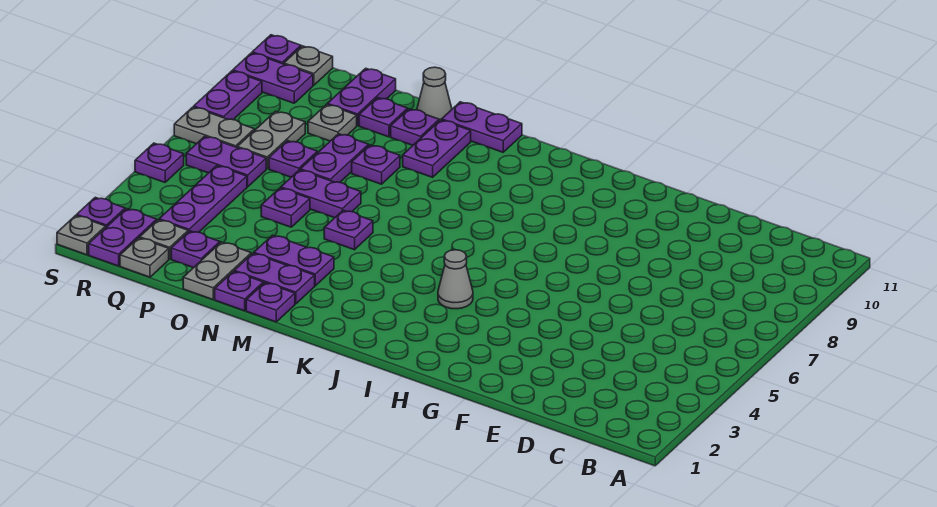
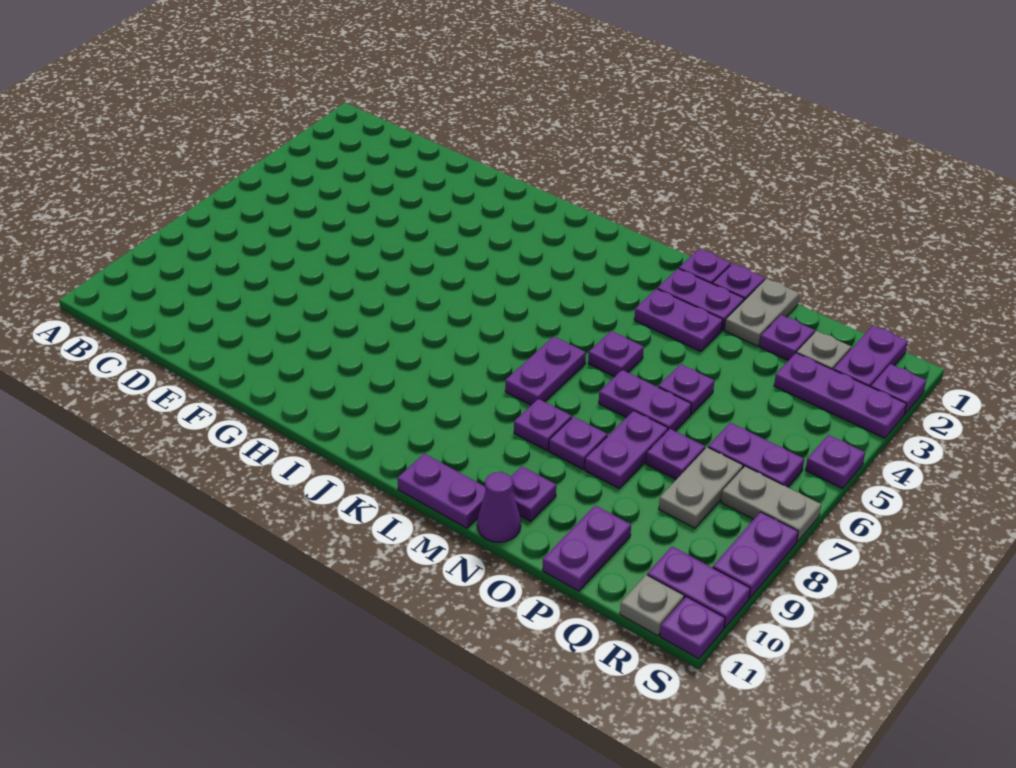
grey cone I4 level 1 -> none
purple plate M9:M10 level 1 -> purple plate L6:L7 level 1
grey cone N11 level 1 -> purple cone N11 level 1
purple plate O10 level 1 -> purple plate M8 level 1
grey plate P9 level 1 -> none
grey plate Q1 level 1 -> none
purple plate Q3:Q5 level 1 -> purple plate Q3:S3 level 1
grey plate S1 level 1 -> none

